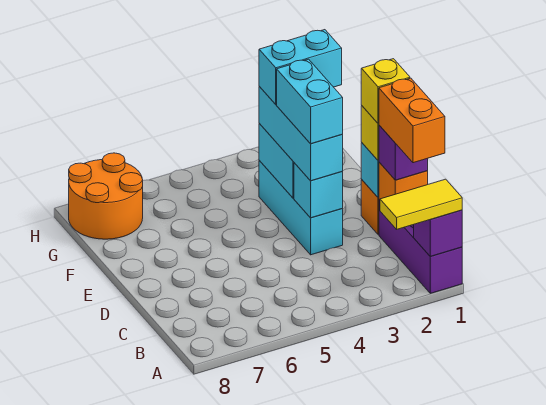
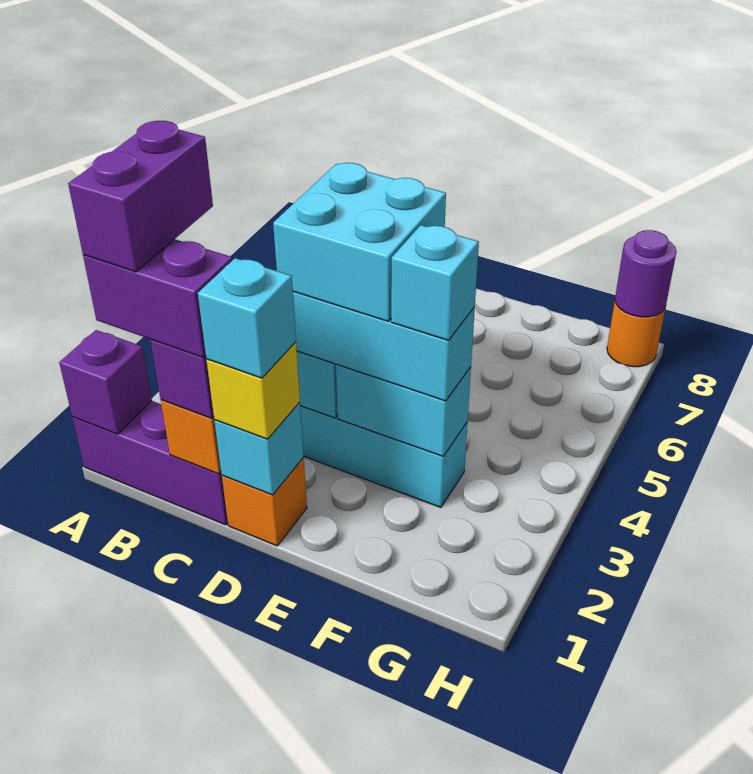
yellow tile A1:A2 level 3 -> none
orange brick B1:C1 level 4 -> purple brick B1:C1 level 4
none -> purple brick B1:B2 level 5
yellow brick D1 level 4 -> cyan brick D1 level 4
cyan brick D3:E3 level 4 -> cyan brick D3:E4 level 4
cyan brick F2:F3 level 4 -> cyan brick F3 level 4
orange round brick G7:H8 level 1 -> orange round brick H8 level 1
none -> purple round brick H8 level 2

